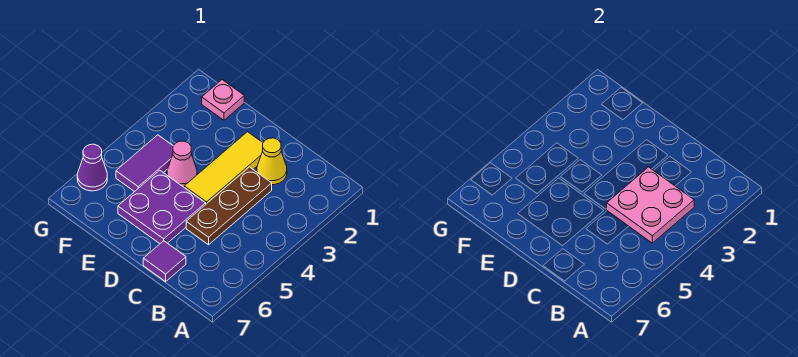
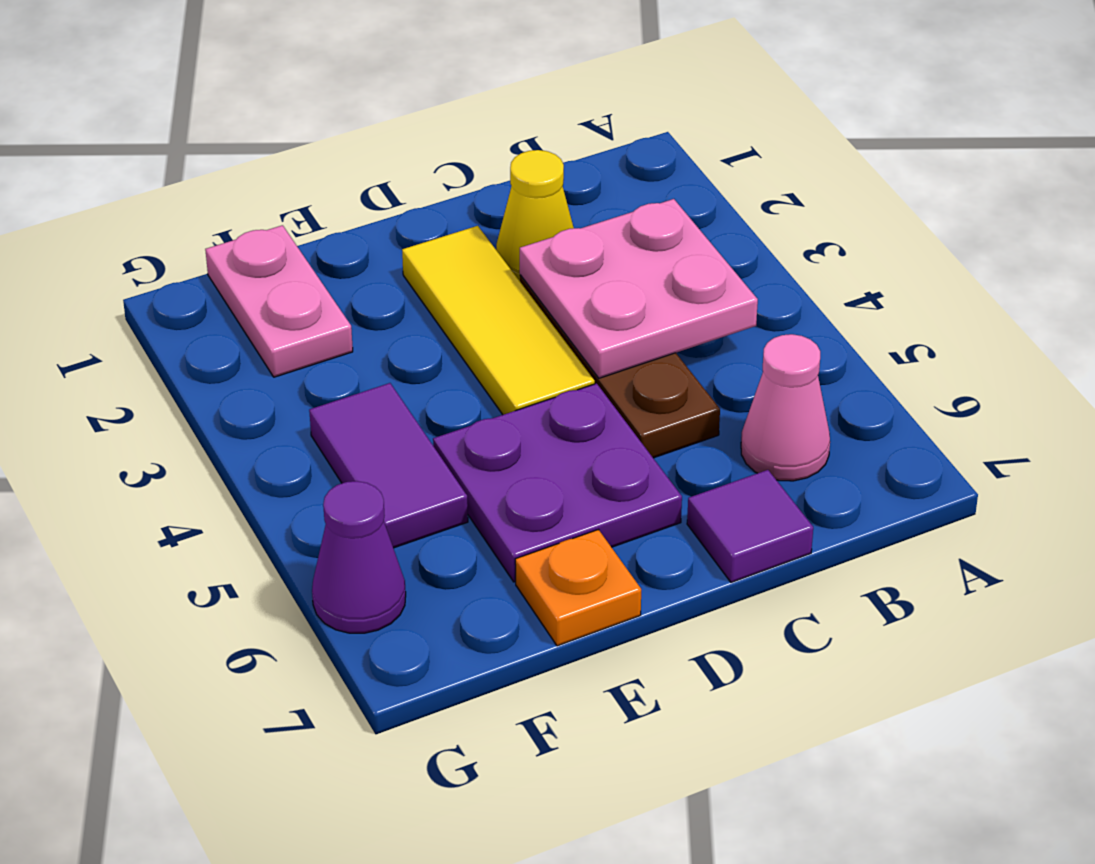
pink cone E4 level 1 -> pink cone B6 level 1
none -> orange plate E7 level 1
pink plate F1 level 1 -> pink plate F1:F2 level 1

